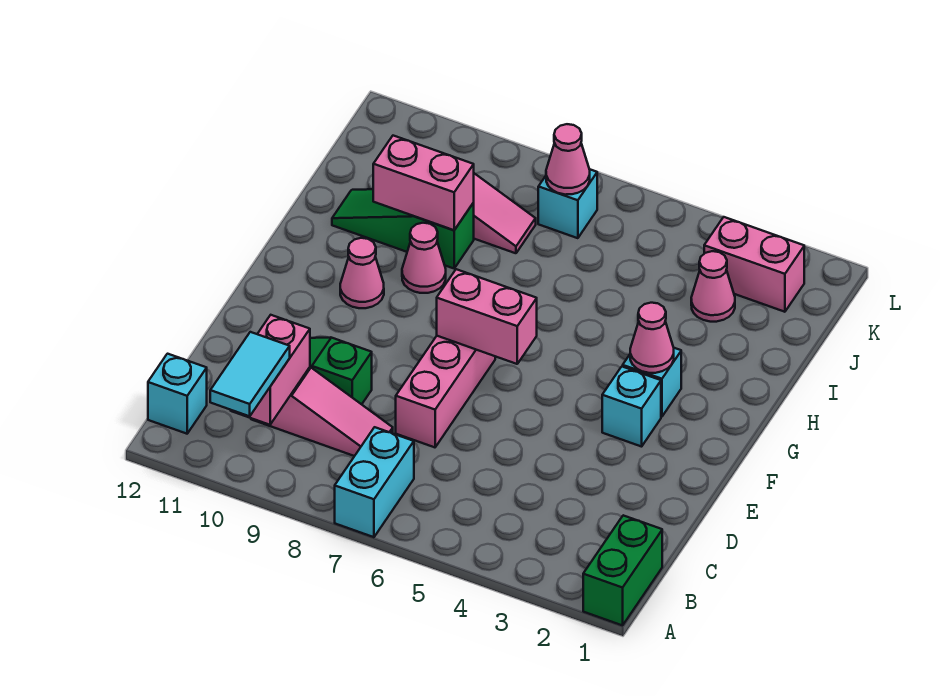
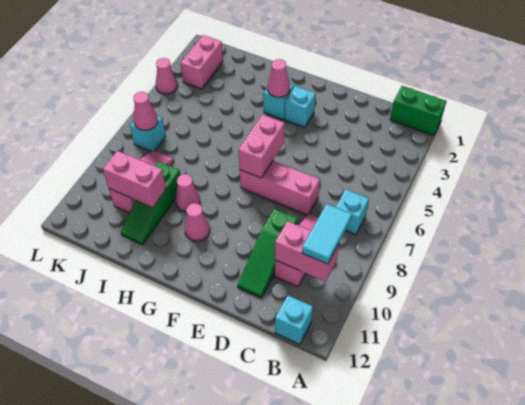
cyan brick A7:B7 level 1 -> cyan brick B7 level 1
cyan tile A10:B10 level 3 -> cyan tile B9:B10 level 3
pink brick I9:I10 level 2 -> pink brick I10:J10 level 2
pink cone J3 level 1 -> pink cone L4 level 1

